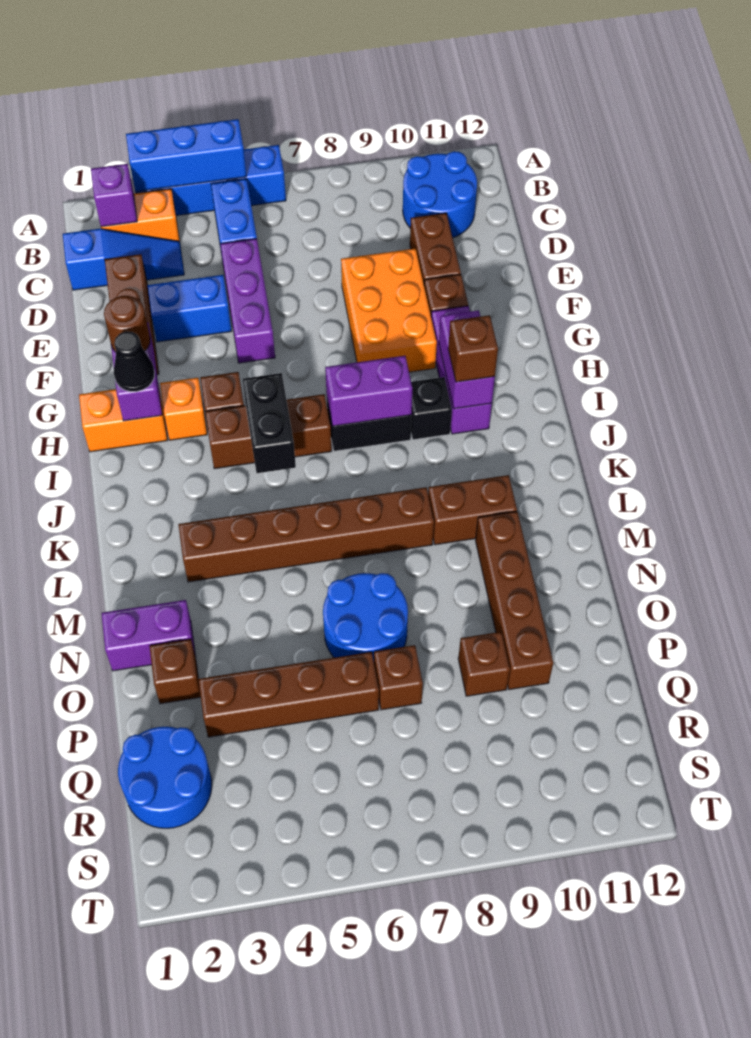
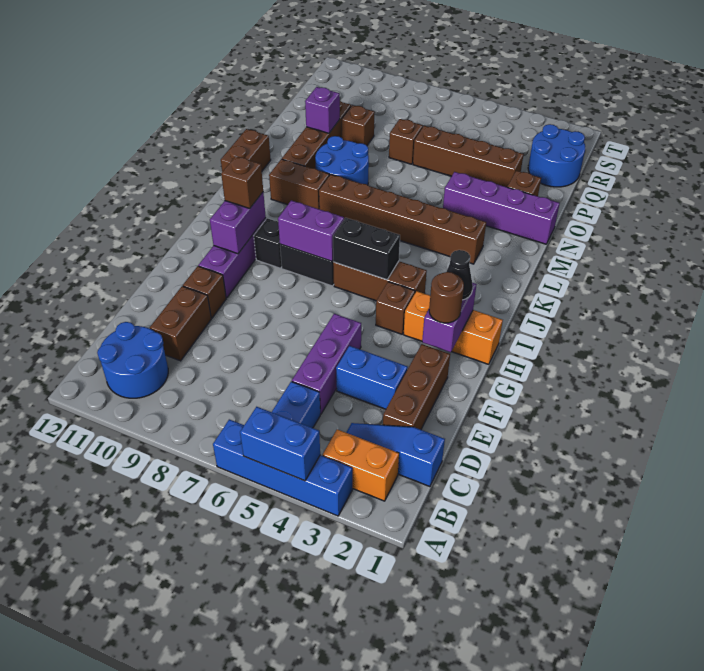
blue brick A3:A5 level 2 -> blue brick A4:A5 level 2
purple brick B2 level 2 -> purple brick O10 level 2
orange brick E8:G9 level 1 -> none
black brick I5:J5 level 2 -> black brick I5:I6 level 2
none -> brown brick L12:M12 level 1
purple brick N1:N2 level 1 -> purple brick N1:N4 level 1
blue round brick N6:O7 level 1 -> blue round brick M8:N9 level 1

